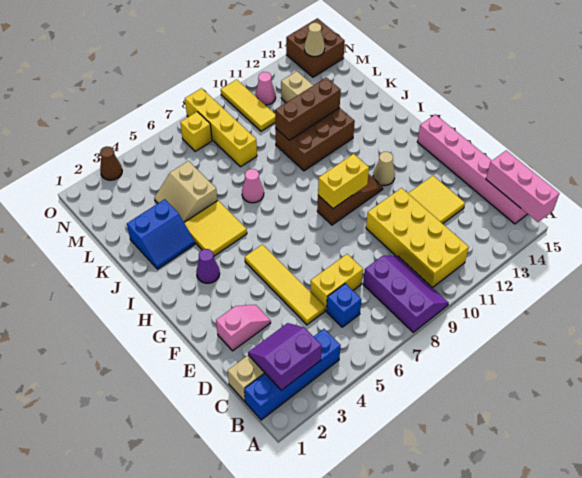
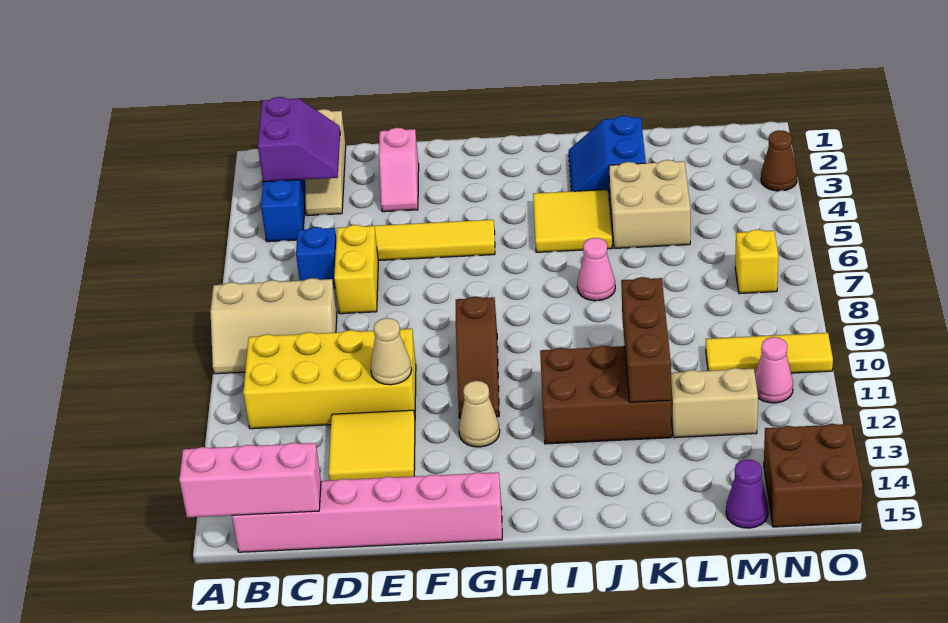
purple slope A8:C9 level 1 top 8 -> tan slope A8:C9 level 1 top 8
yellow brick G9:G10 level 2 -> none
purple cone H3 level 1 -> purple cone M15 level 1
brown brick J10:K12 level 1 -> brown brick I11:K12 level 1
tan slope K4:L5 level 1 top 5 -> tan brick K4:L5 level 1
yellow brick L8:O8 level 1 -> none
tan cone N14 level 2 -> tan cone E11 level 2

